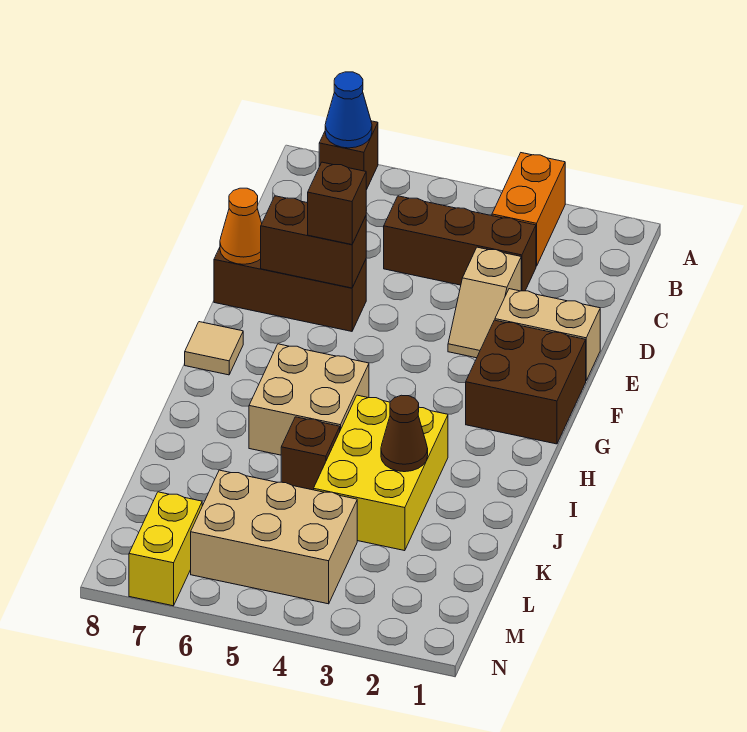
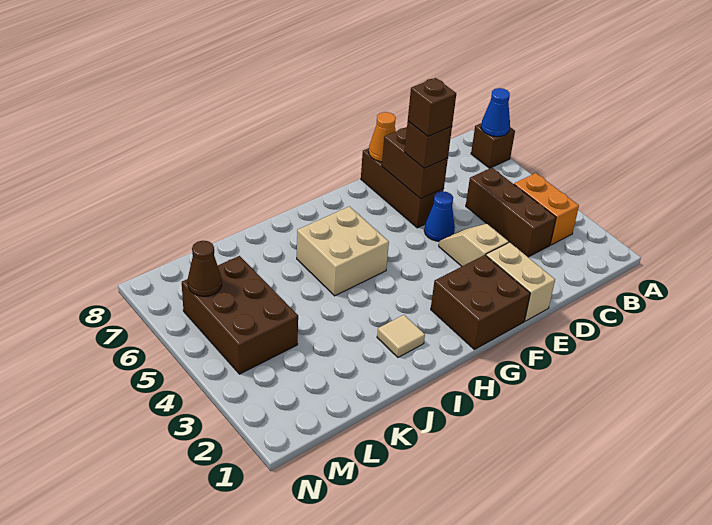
orange brick A3:B3 level 1 -> orange brick B3:B4 level 1
tan slope D3:E3 level 1 top D -> tan slope E3:E4 level 1 top 3
none -> blue cone E5 level 1
tan tile G8 level 1 -> tan tile I2 level 1
yellow brick I3:K4 level 1 -> none
brown cone J3 level 2 -> brown cone M6 level 2
brown brick J5 level 1 -> brown brick E6 level 4
tan brick L4:M6 level 1 -> brown brick L4:M6 level 1
yellow brick M7:N7 level 1 -> none

